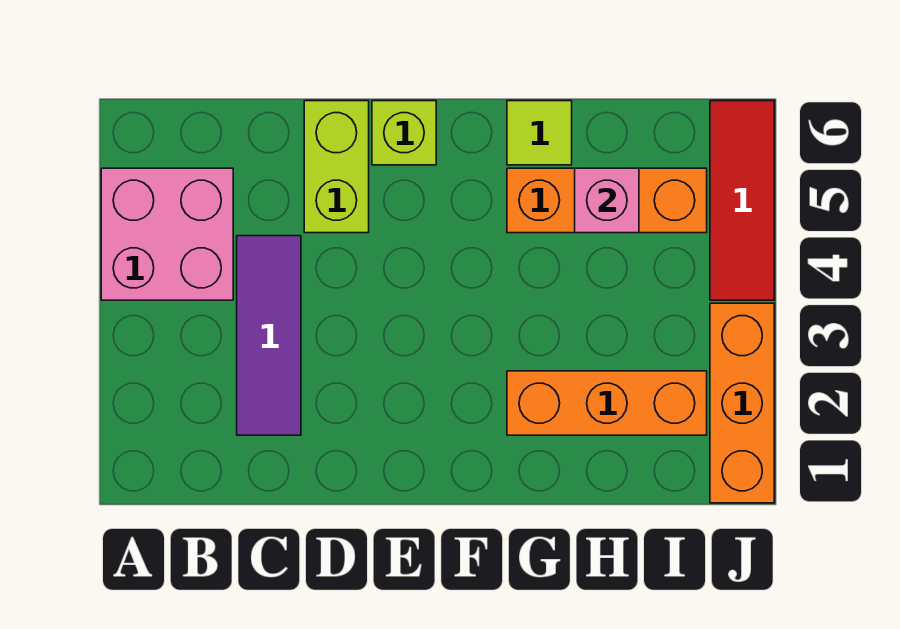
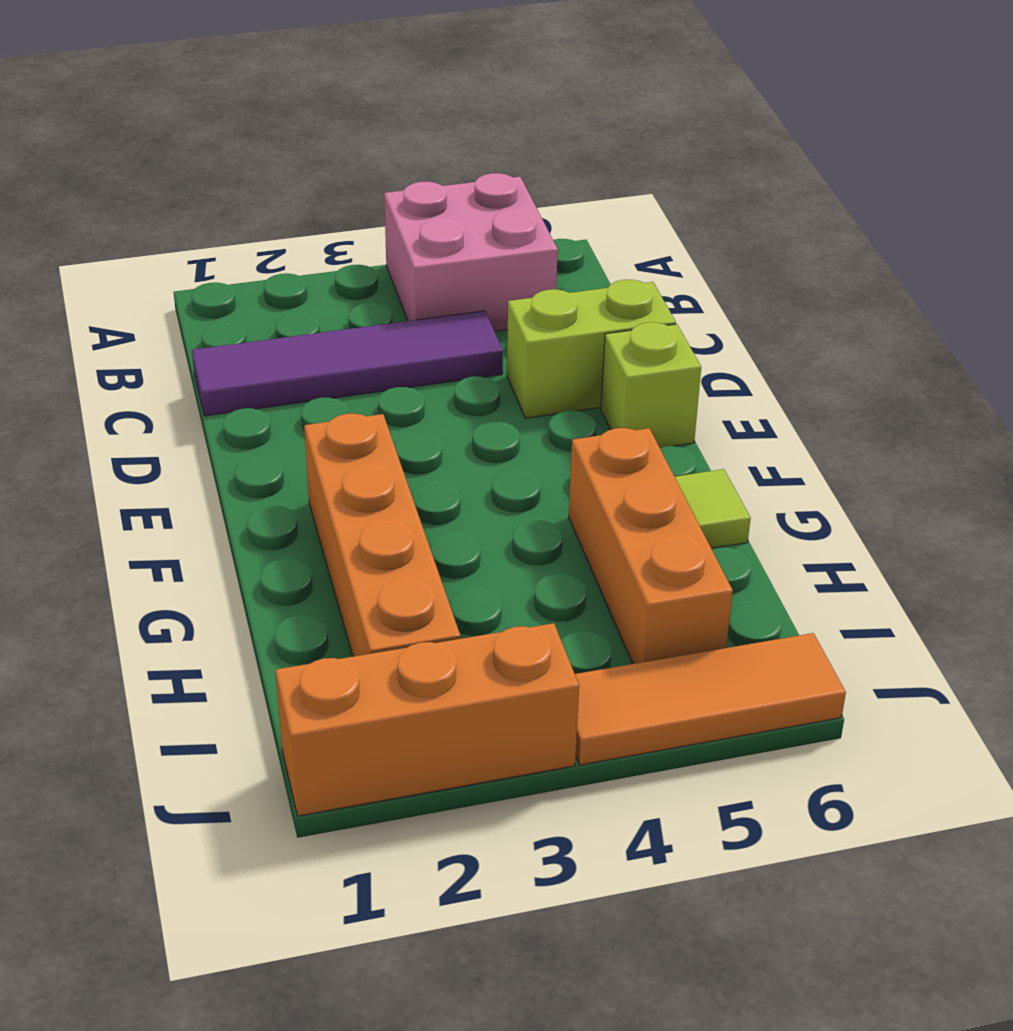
purple tile C2:C4 level 1 -> purple tile C1:C4 level 1
orange brick G2:I2 level 1 -> orange brick F2:I2 level 1
pink brick H5 level 2 -> none
red tile J4:J6 level 1 -> orange tile J4:J6 level 1

